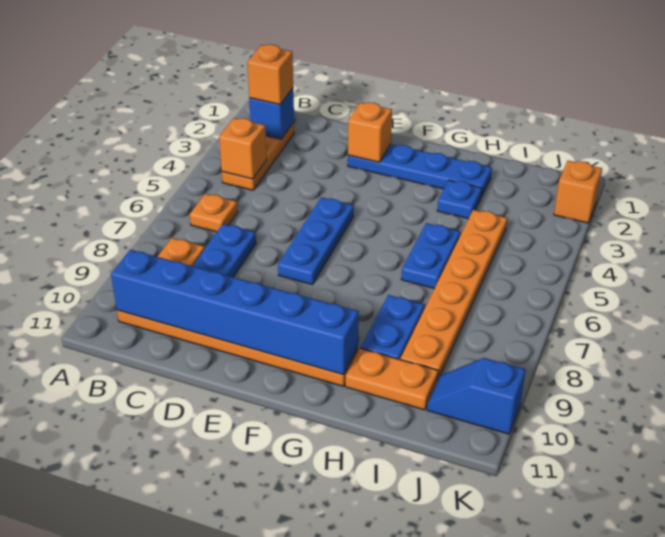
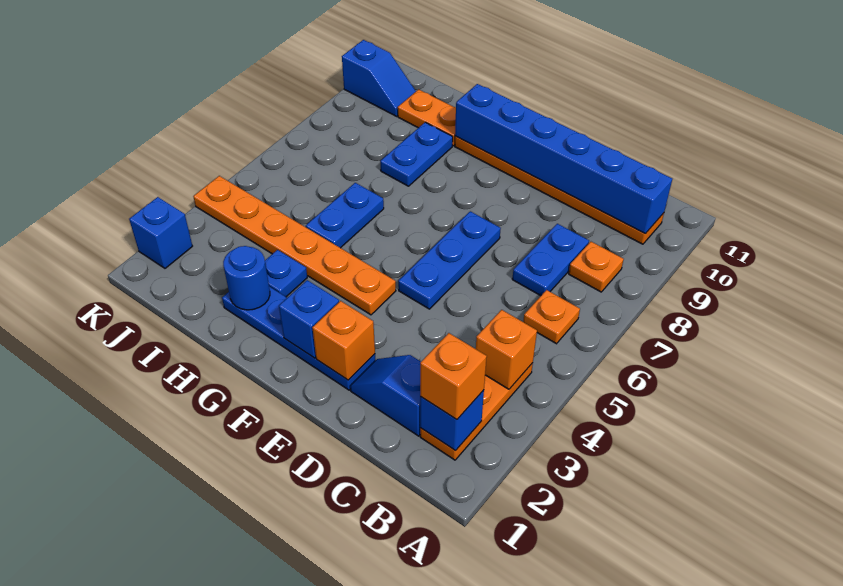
none -> blue slope C2:D2 level 1 top C
none -> blue brick F2 level 2
none -> blue round brick H2 level 2
orange plate I4:I9 level 1 -> orange plate F4:K4 level 1
orange brick K2 level 1 -> blue brick K2 level 1

